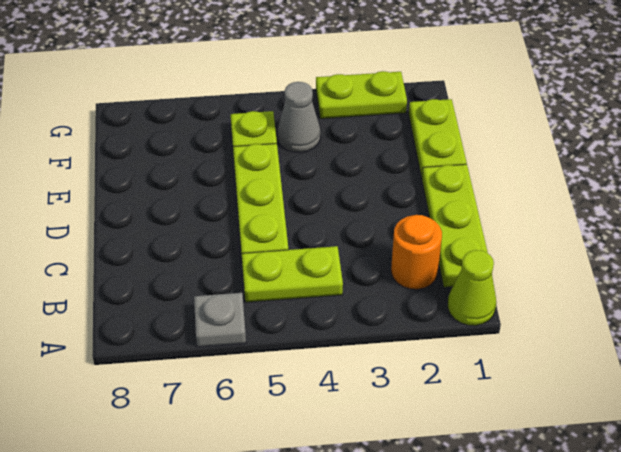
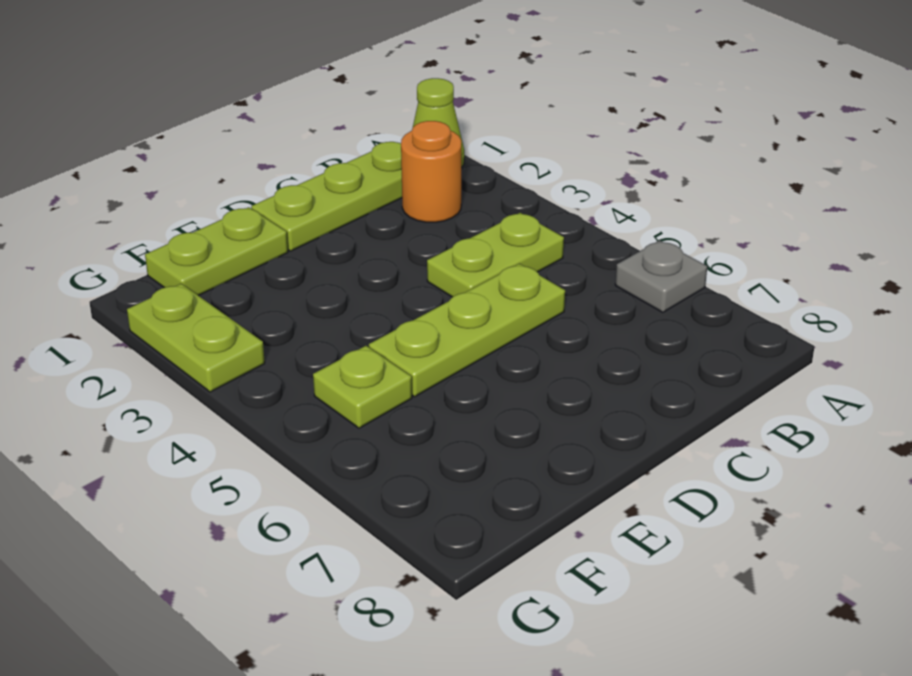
lime plate B4:B5 level 1 -> lime plate B4:C4 level 1
grey cone F4 level 1 -> none

